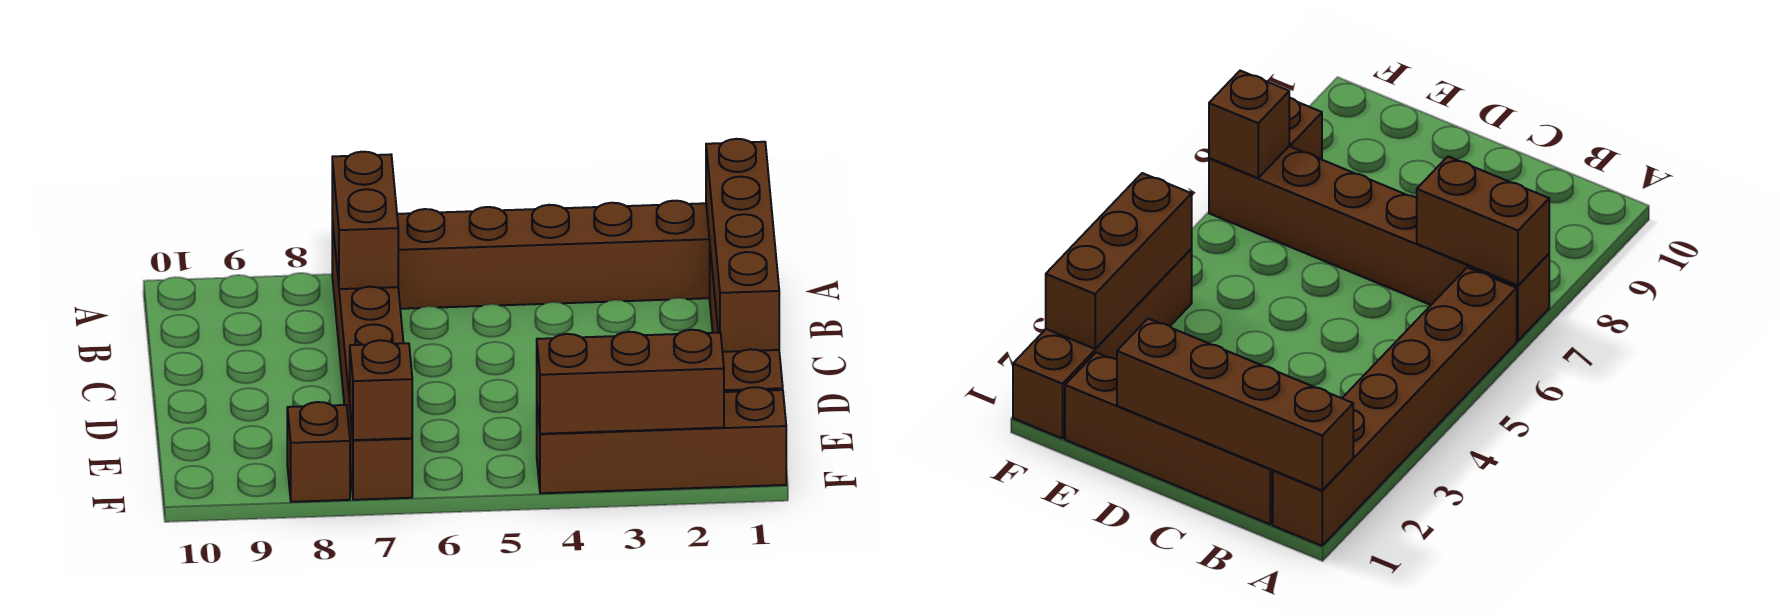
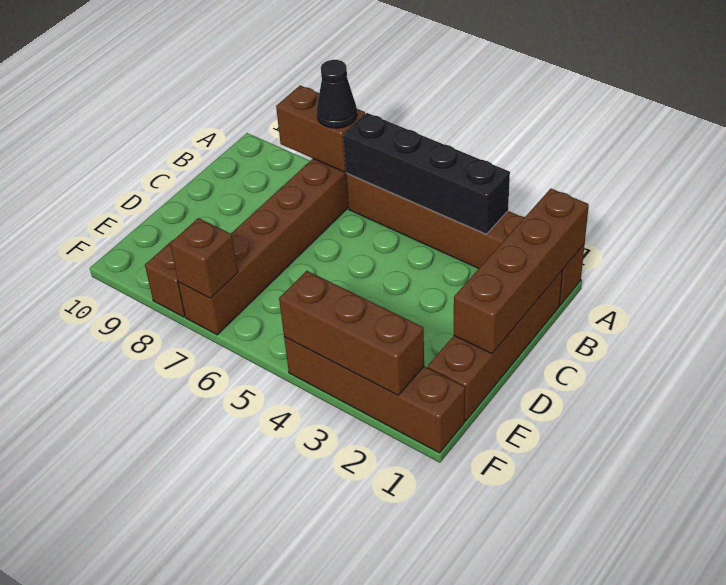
none -> black brick A3:A6 level 2
brown brick A7:B7 level 2 -> brown brick A7:A8 level 2
none -> black cone A7 level 3

